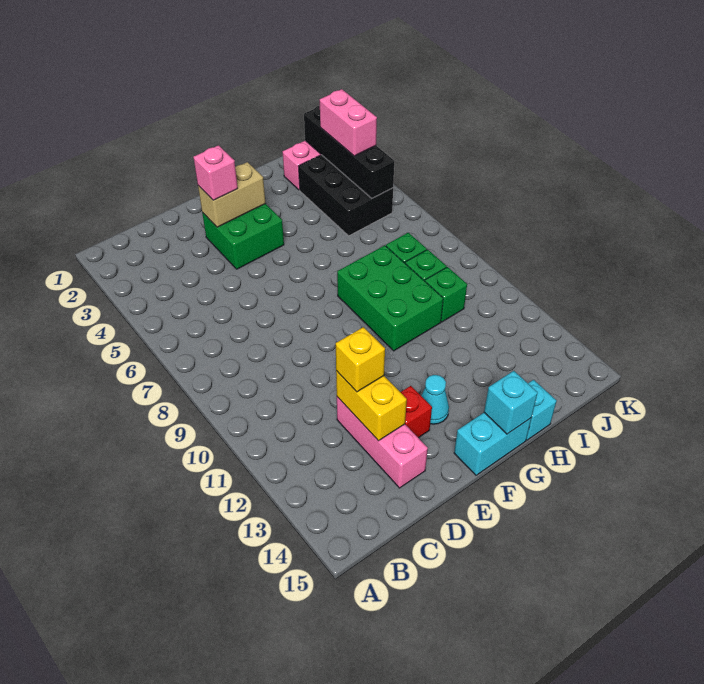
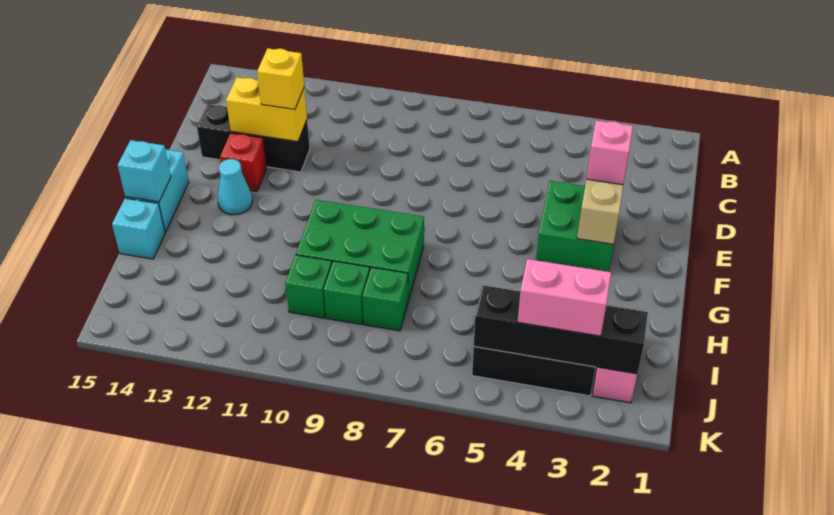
pink brick D12:D14 level 1 -> black brick D12:D14 level 1

